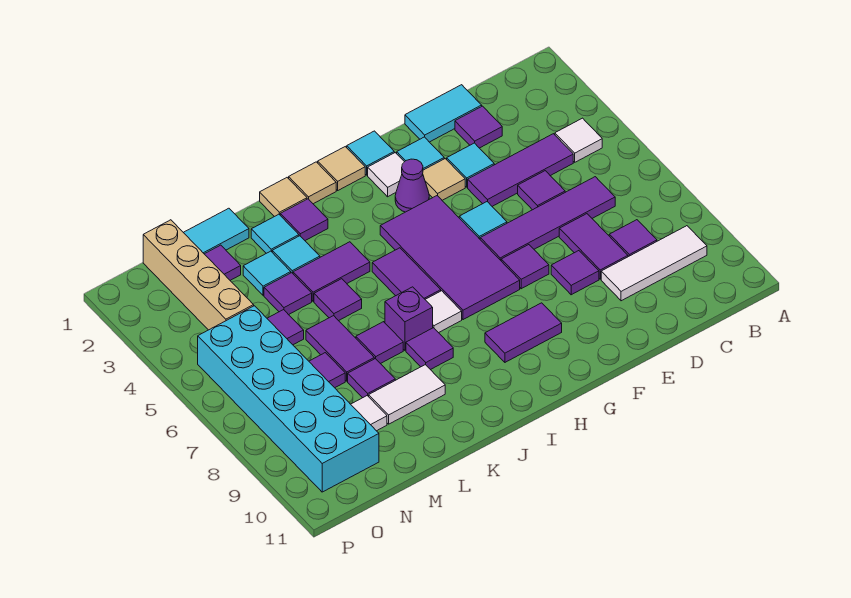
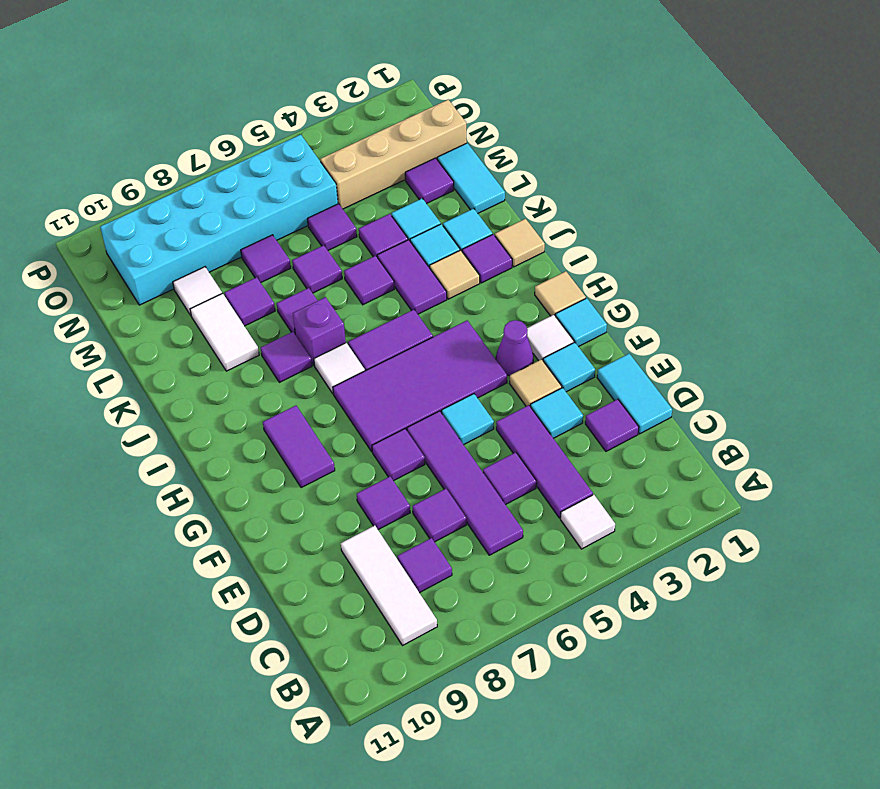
purple tile D7:D8 level 1 -> purple tile D7 level 1
tan tile I1 level 1 -> tan tile J3 level 1
purple tile L6:L7 level 1 -> purple tile L6 level 1

